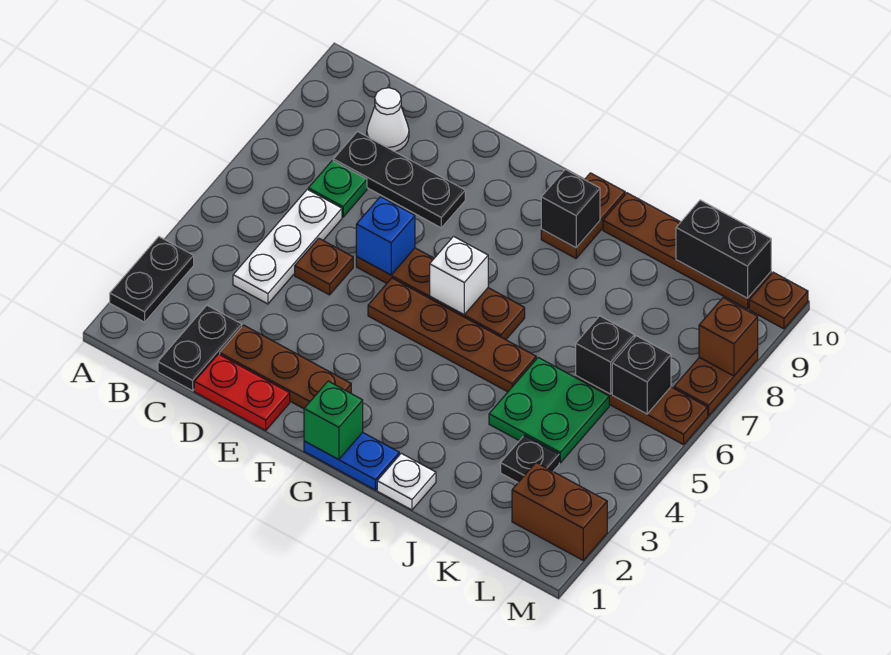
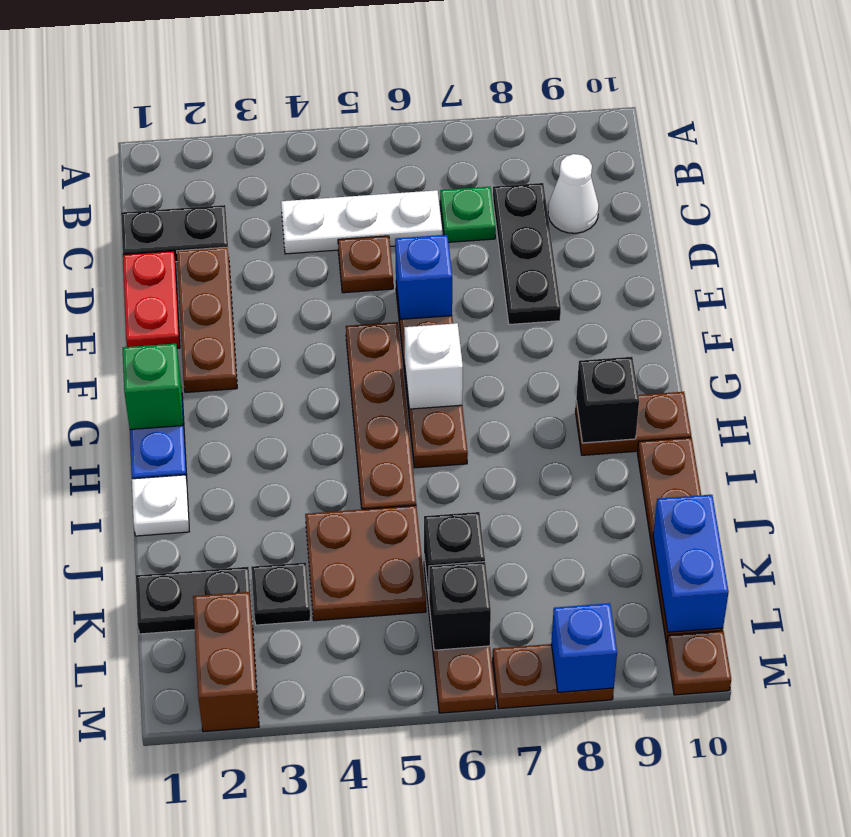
black plate A2:A3 level 1 -> black plate K1:K2 level 1
green plate J4:K5 level 1 -> brown plate J4:K5 level 1
black brick K10:L10 level 2 -> blue brick K10:L10 level 2
brown brick M8 level 2 -> blue brick M8 level 2

